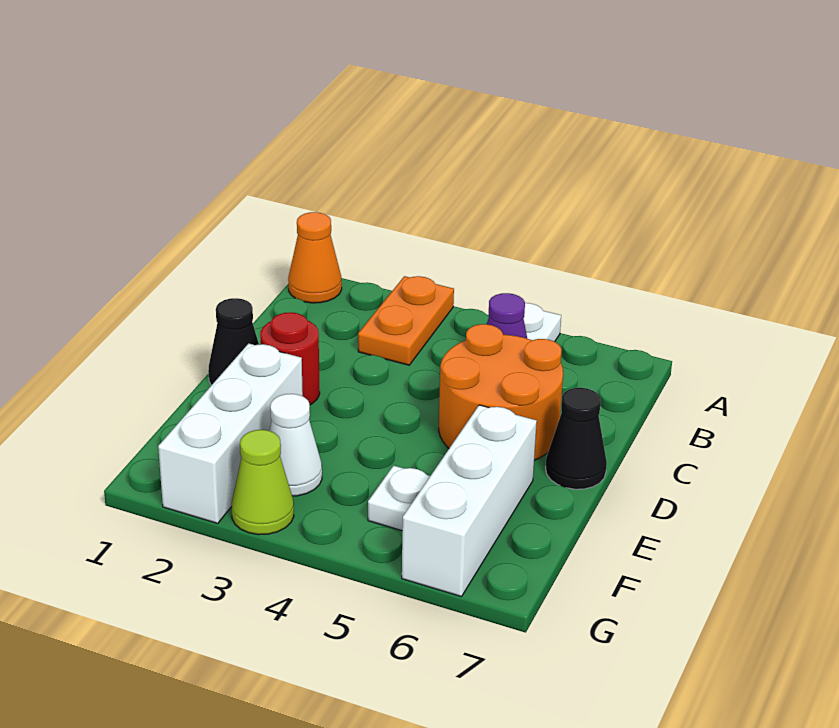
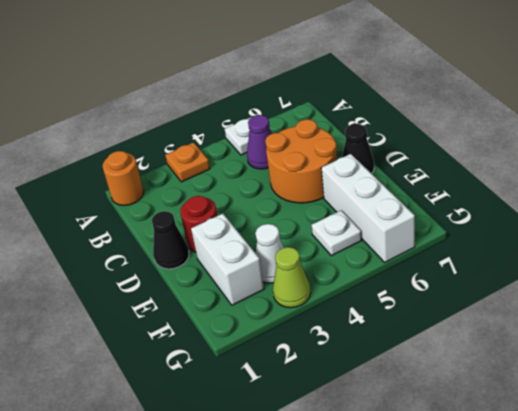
orange cone A1 level 1 -> orange round brick A1 level 1
orange plate A3:B3 level 1 -> orange plate A3 level 1
white brick E2:G2 level 1 -> white brick E2:F2 level 1

